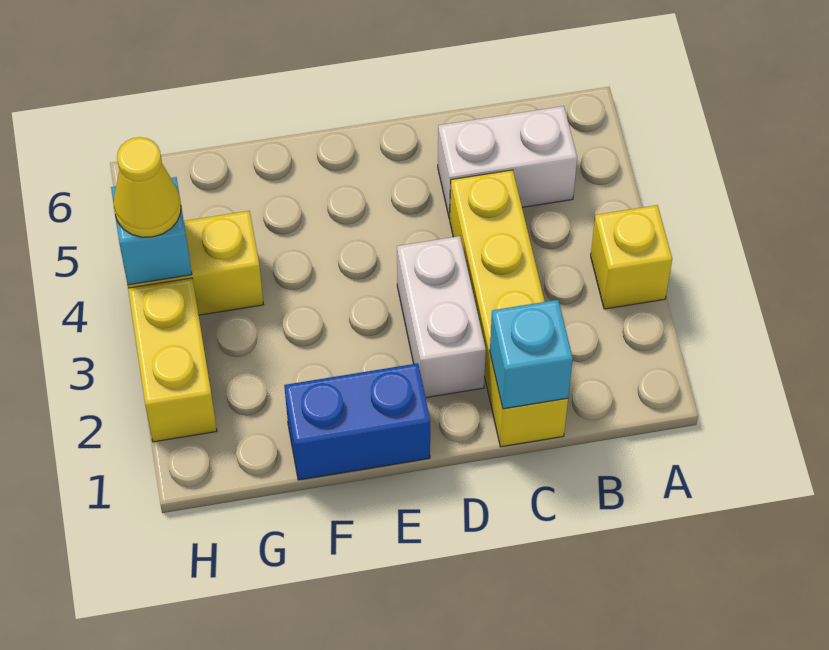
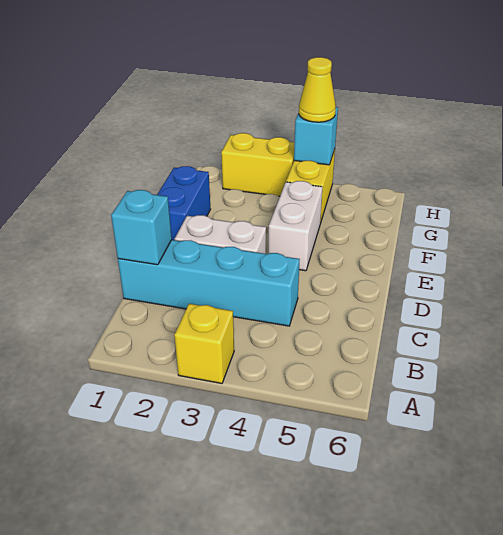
white brick B5:C5 level 1 -> white brick E4:F4 level 1
yellow brick C1:C4 level 1 -> cyan brick C1:C4 level 1

